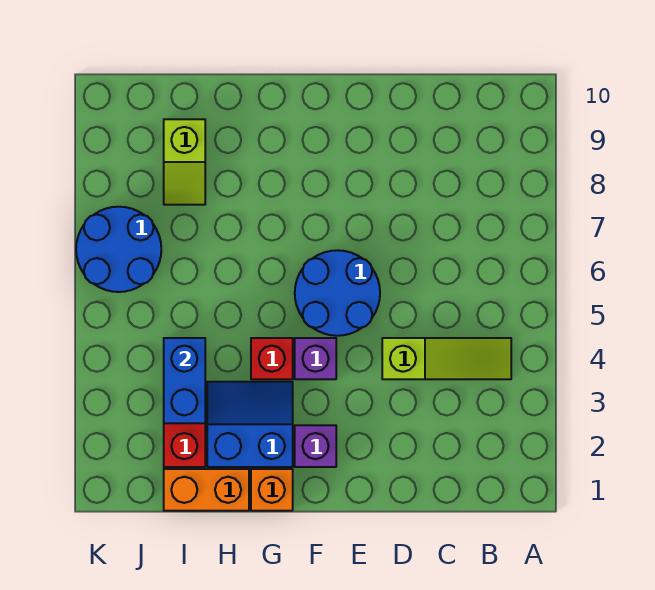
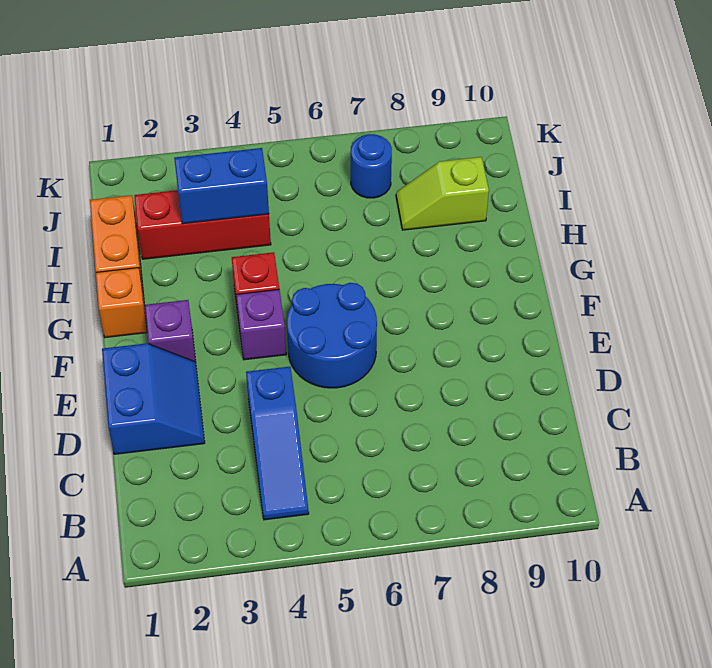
lime slope B4:D4 level 1 top D -> blue slope B4:D4 level 1 top D
blue slope G2:H3 level 1 top 2 -> blue slope D1:E2 level 1 top 1
blue round brick J6:K7 level 1 -> blue round brick J7 level 1

